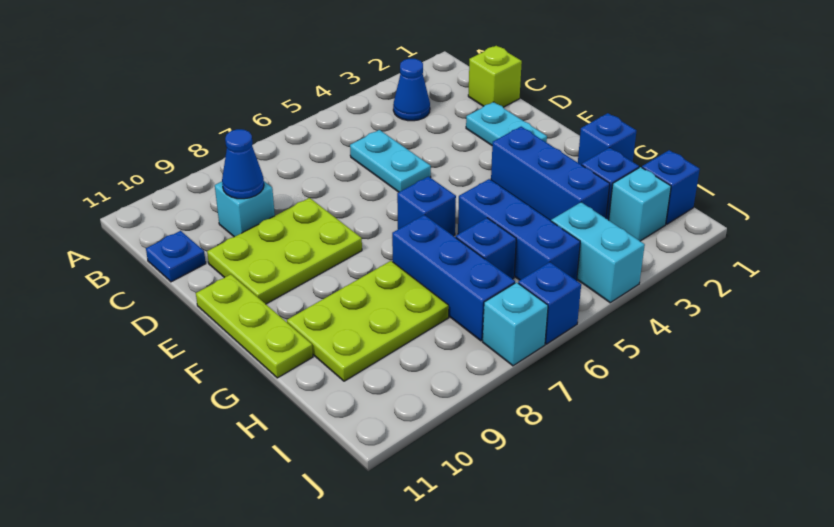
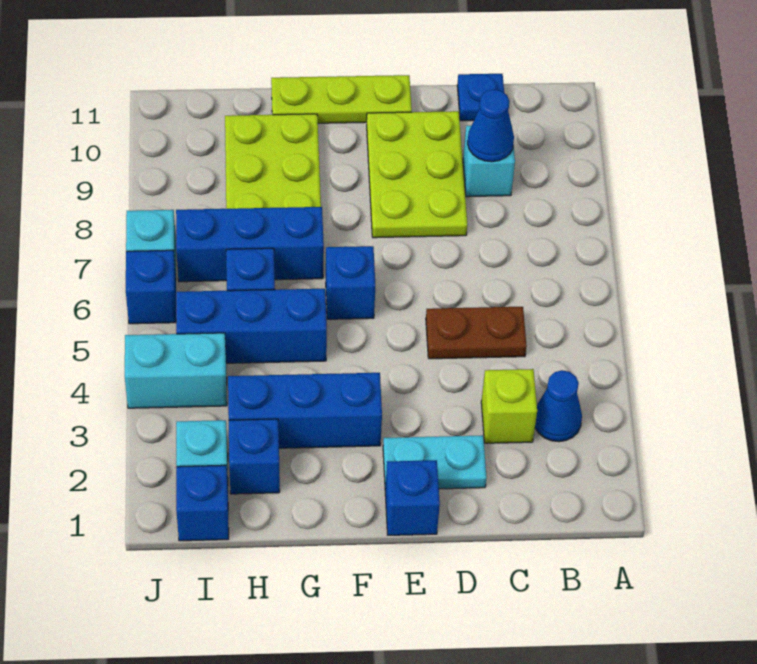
lime brick C1 level 1 -> lime brick C3 level 1
cyan plate C5:D5 level 1 -> brown plate C5:D5 level 1
blue brick G1 level 1 -> blue brick E1 level 1

